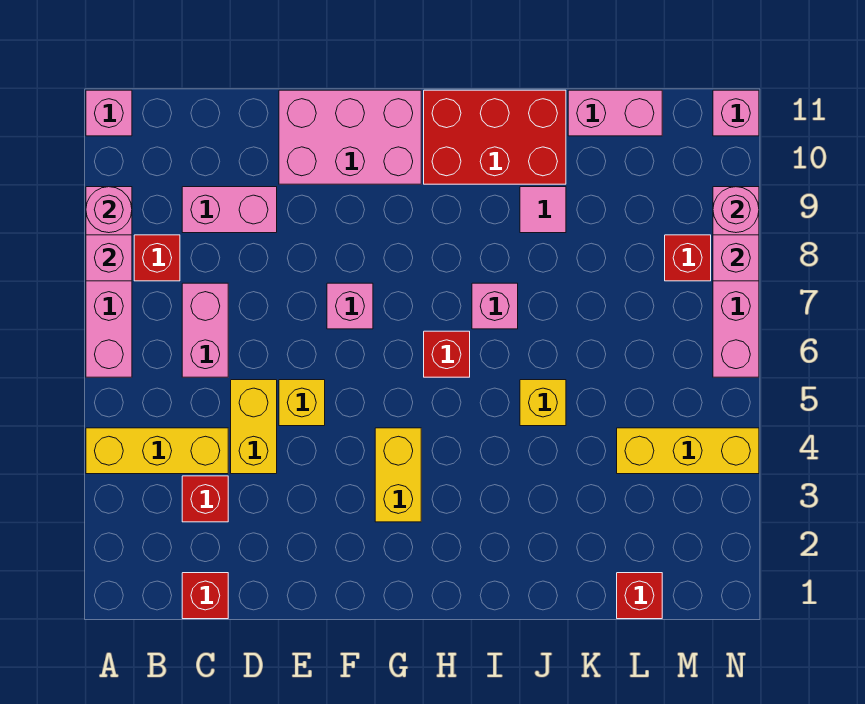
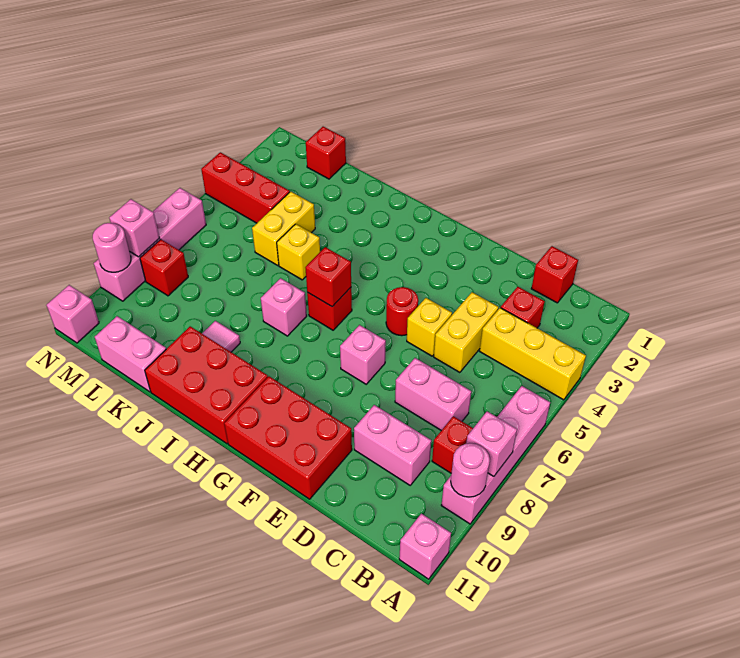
pink brick C6:C7 level 1 -> pink brick C7:D7 level 1
pink brick E10:G11 level 1 -> red brick E10:G11 level 1
none -> red round brick F5 level 1
yellow brick G3:G4 level 1 -> yellow brick K4:K5 level 1
none -> red brick H6 level 2
yellow brick L4:N4 level 1 -> red brick L4:N4 level 1

